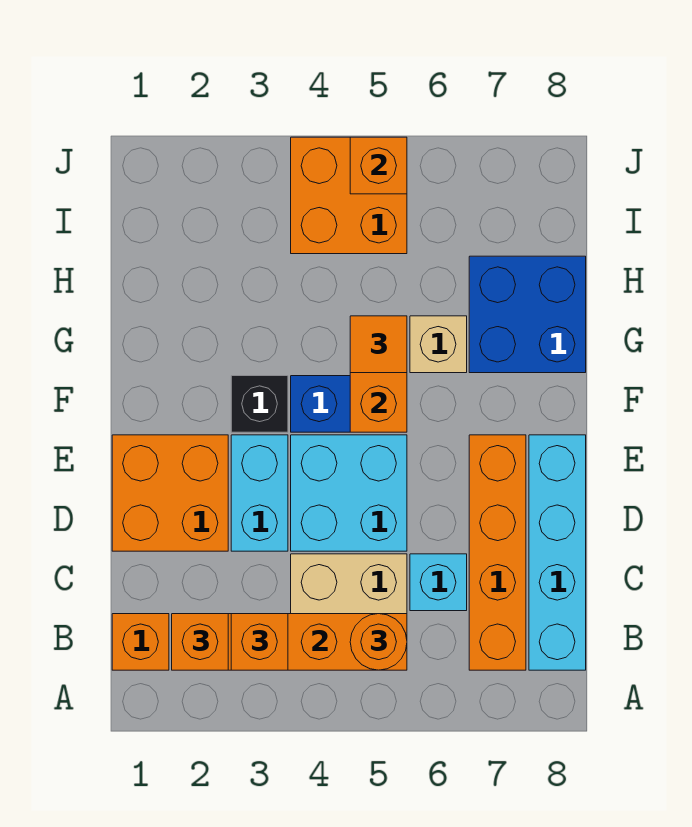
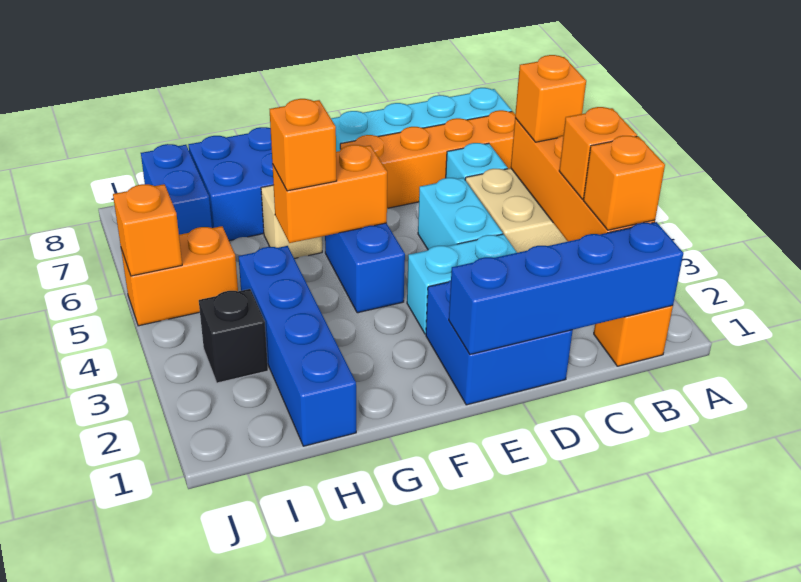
none -> blue brick B1:E1 level 2
orange round brick B5 level 3 -> orange brick B5 level 3
orange brick D1:E2 level 1 -> blue brick D1:E2 level 1
cyan brick D4:E5 level 1 -> cyan brick D4:D5 level 1
black brick F3 level 1 -> black brick I3 level 1
orange tile G5 level 3 -> orange brick G5 level 3
none -> blue brick H1:H4 level 1
orange brick I4:J5 level 1 -> orange brick I5:J5 level 1
none -> blue brick I7:I8 level 1

